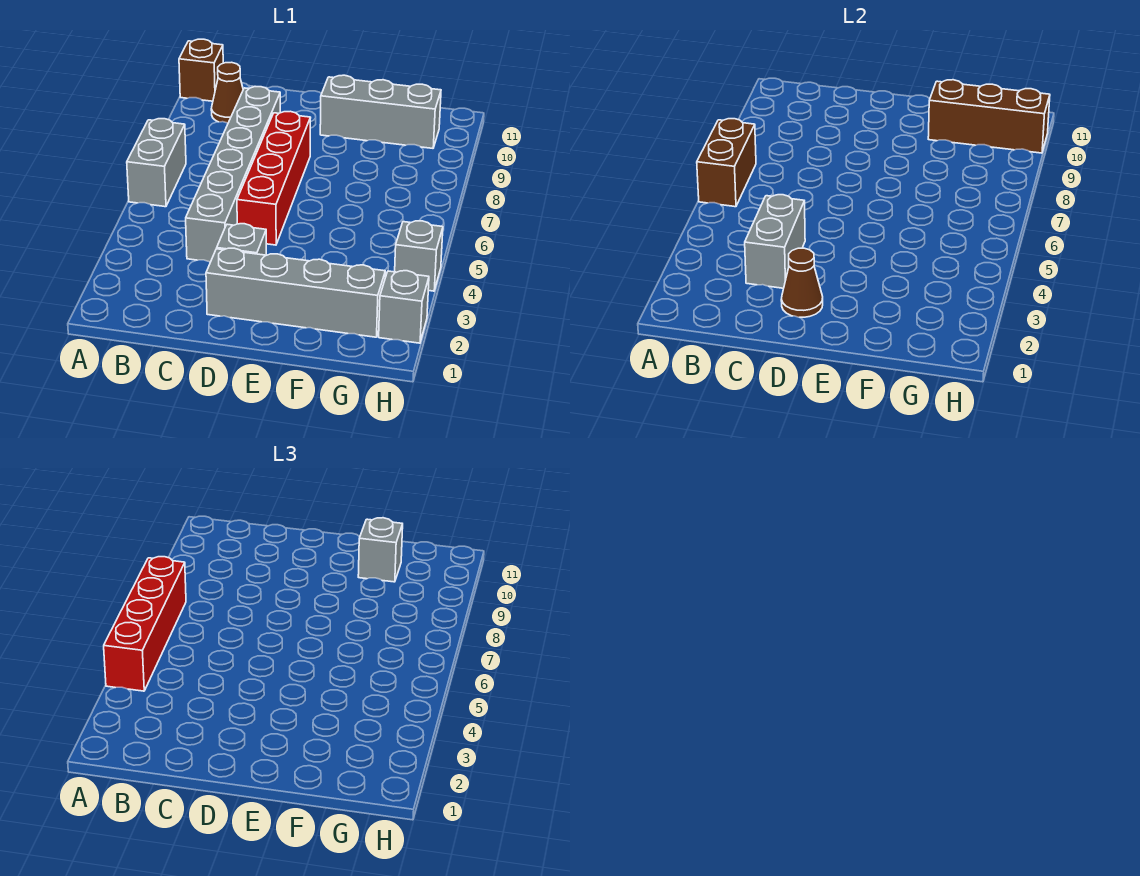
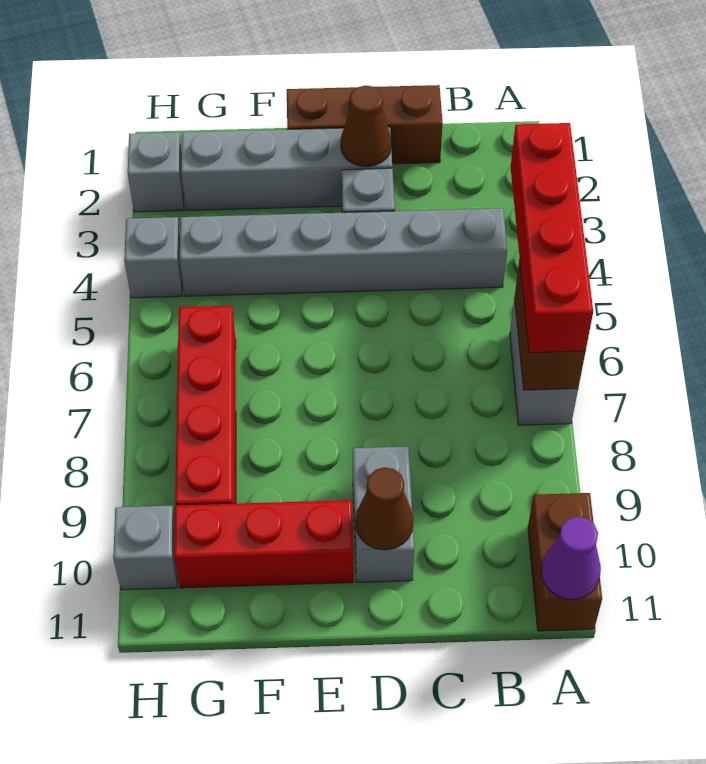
brown brick A11 level 1 -> brown brick A10:A11 level 1
none -> purple cone A11 level 2
brown cone B10 level 1 -> brown cone D10 level 2
grey brick C3:C4 level 2 -> grey brick D9:D10 level 1
grey brick C4:C9 level 1 -> grey brick B4:G4 level 1
red brick D5:D8 level 1 -> red brick G6:G9 level 1
grey brick E10:G10 level 1 -> red brick E10:G10 level 1
brown brick F10:H10 level 2 -> brown brick C1:E1 level 1
grey brick F10 level 3 -> grey brick H10 level 1

